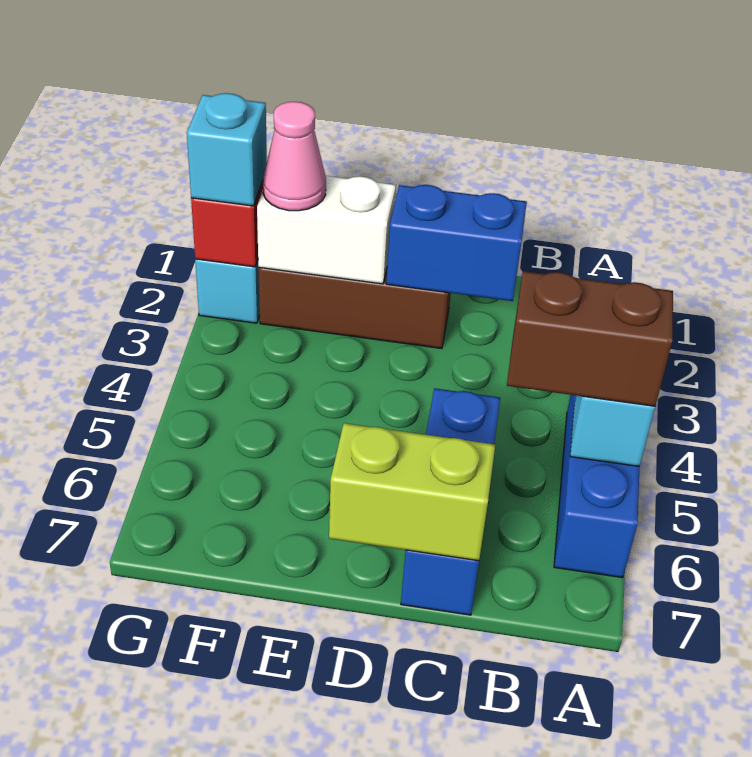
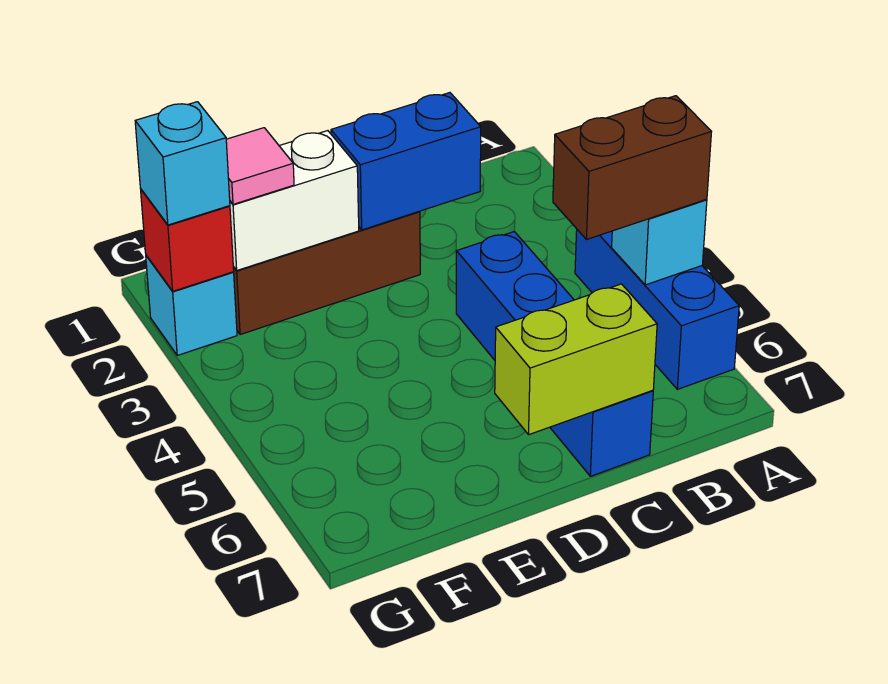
blue brick C5:C7 level 1 -> blue brick C4:C7 level 1
pink cone F2 level 3 -> pink tile F2 level 3

